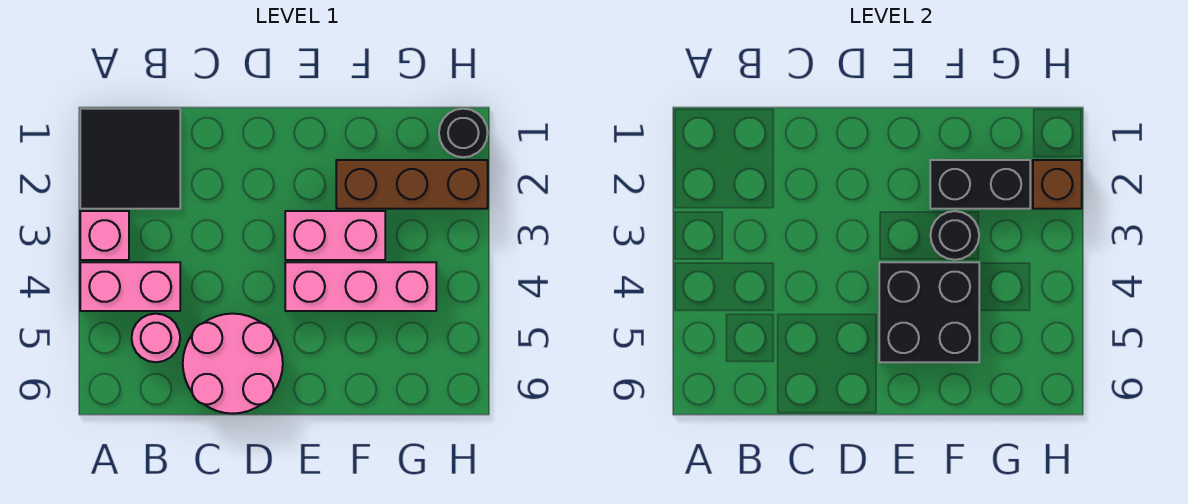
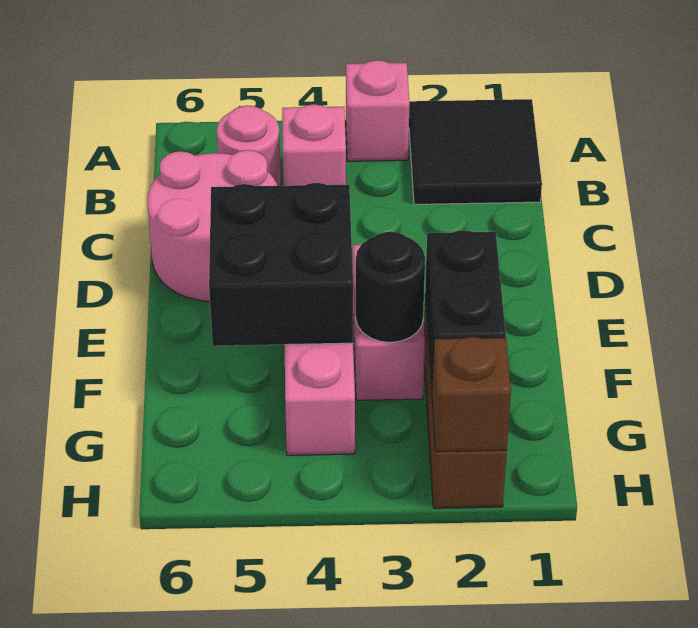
pink brick A4:B4 level 1 -> pink brick B4 level 1
black round brick H1 level 1 -> none

